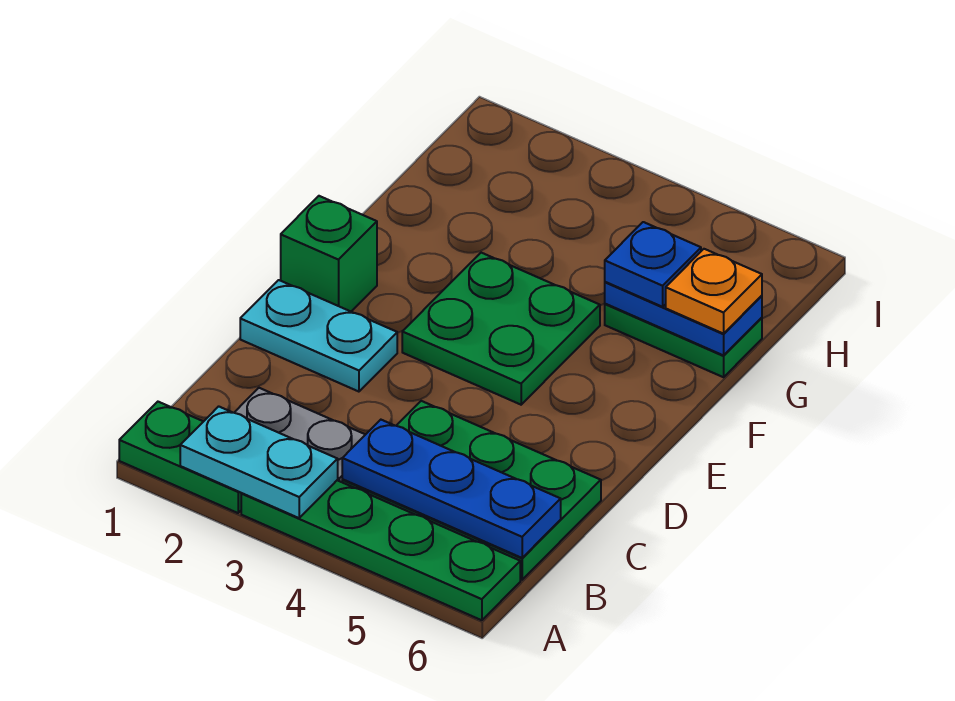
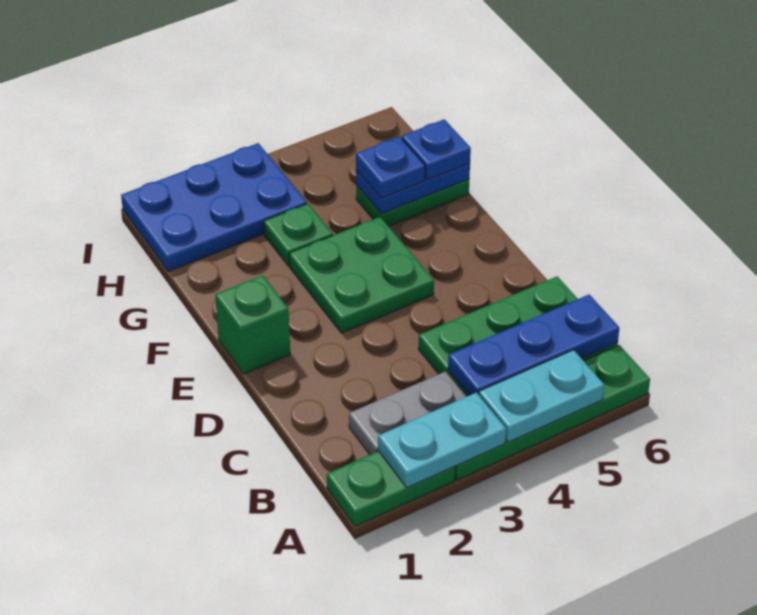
cyan plate D1:D2 level 1 -> cyan plate A4:A5 level 2
none -> green plate G3 level 1
orange plate G6 level 3 -> blue plate G6 level 3
none -> blue plate H1:I3 level 1

